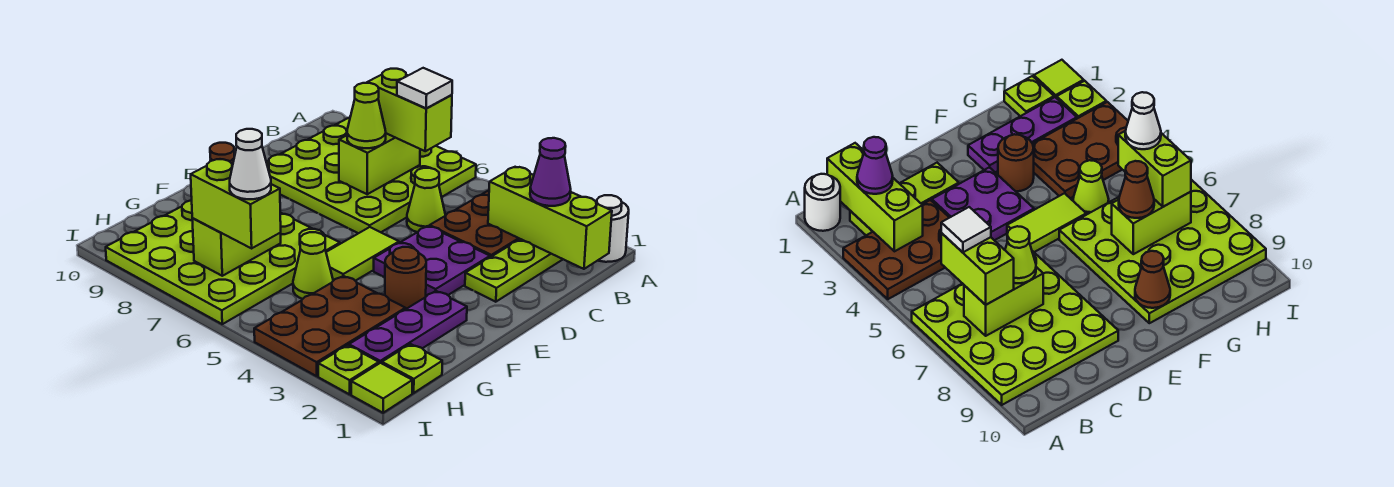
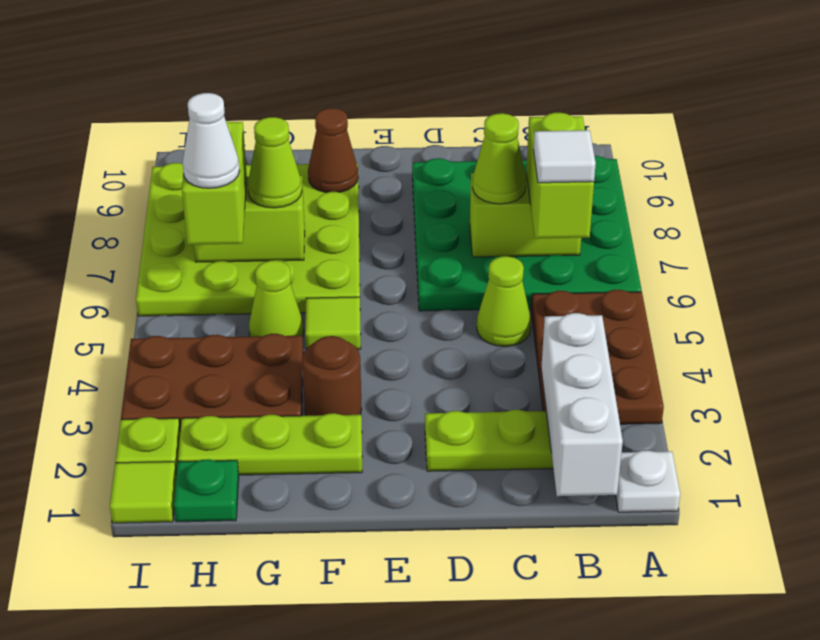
white round brick A1 level 1 -> white plate A1 level 1
brown plate A3:C4 level 1 -> brown plate A3:B5 level 1
lime plate A6:D9 level 1 -> green plate A6:D9 level 1
lime brick B1:B3 level 2 -> white brick B1:B3 level 2
purple cone B2 level 3 -> none
purple plate D3:E4 level 1 -> none
lime tile E5:F5 level 1 -> lime tile F5 level 1
purple plate F2:H2 level 1 -> lime plate F2:H2 level 1
brown cone G7 level 3 -> lime cone G7 level 3
lime plate H1 level 1 -> green plate H1 level 1

